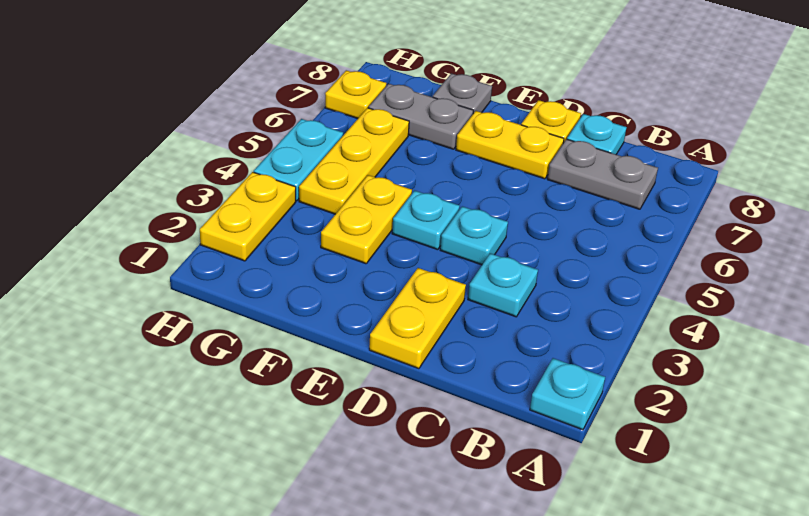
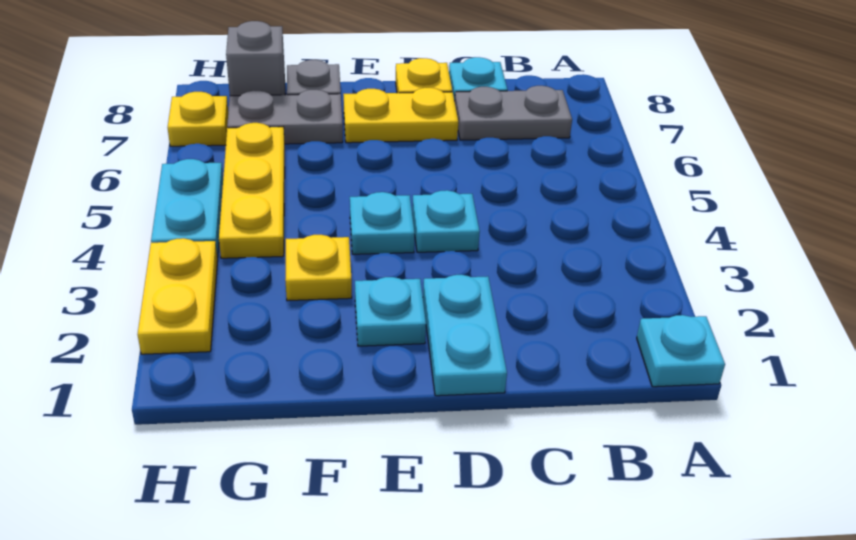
cyan plate C3 level 1 -> cyan plate E2 level 1
yellow plate D1:D2 level 1 -> cyan plate D1:D2 level 1
yellow plate F3:F4 level 1 -> yellow plate F3 level 1
none -> grey brick G8 level 1

